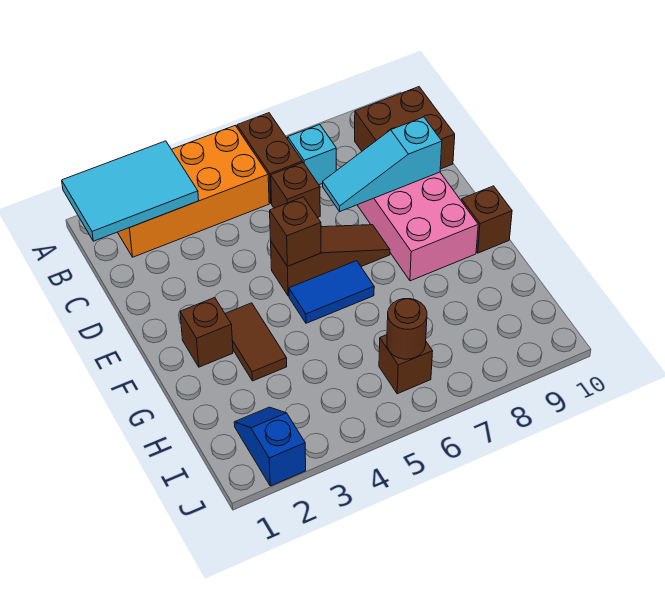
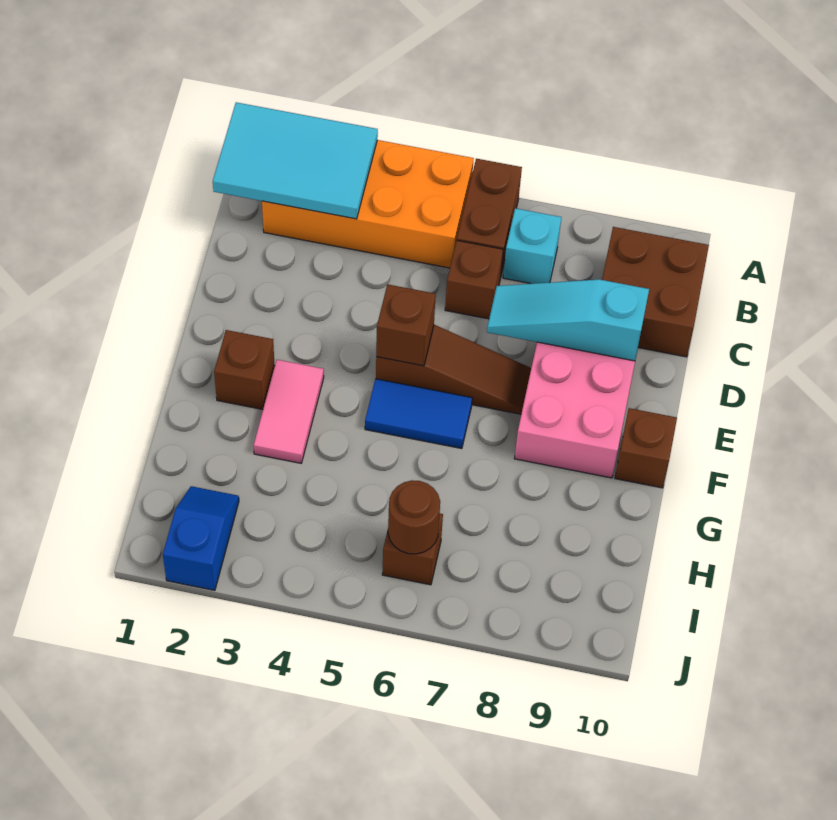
brown tile F3:G3 level 1 -> pink tile F3:G3 level 1

